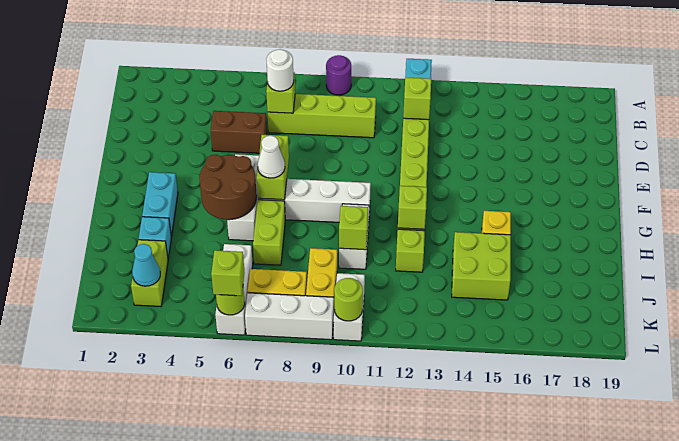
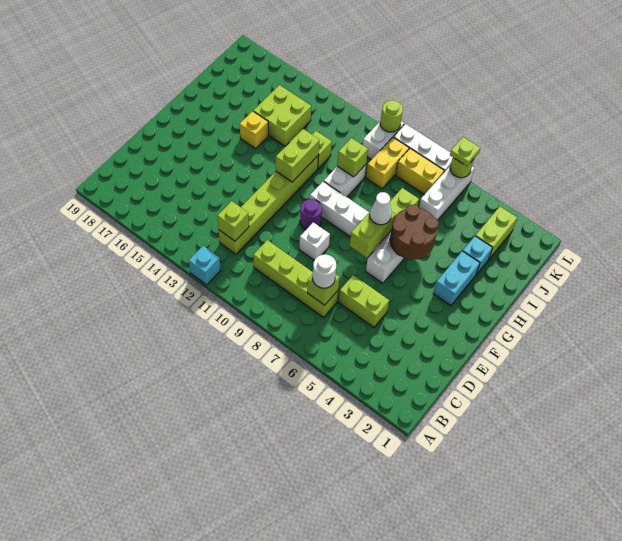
purple round brick A9 level 1 -> purple round brick F10 level 1
brown brick D5:D6 level 1 -> lime brick D5:D6 level 1
none -> white brick E9 level 1
lime brick H12 level 2 -> lime brick G12:H12 level 2
cyan cone K3 level 2 -> none
lime brick L6 level 3 -> lime plate L6 level 3

